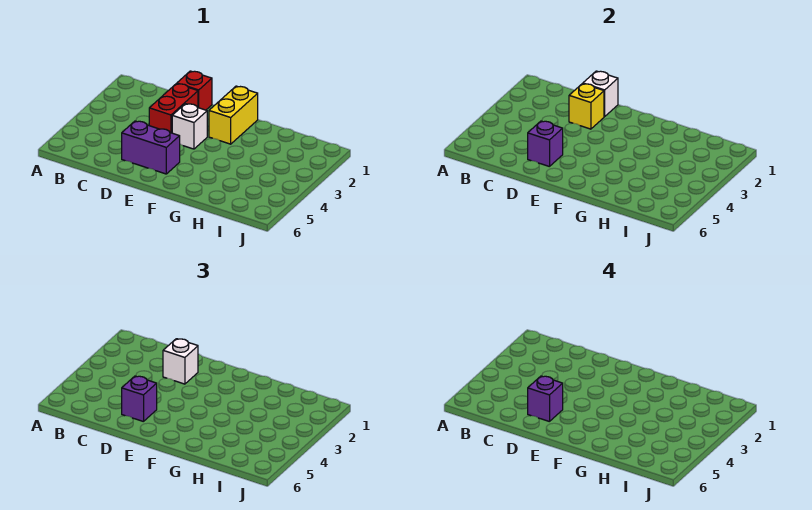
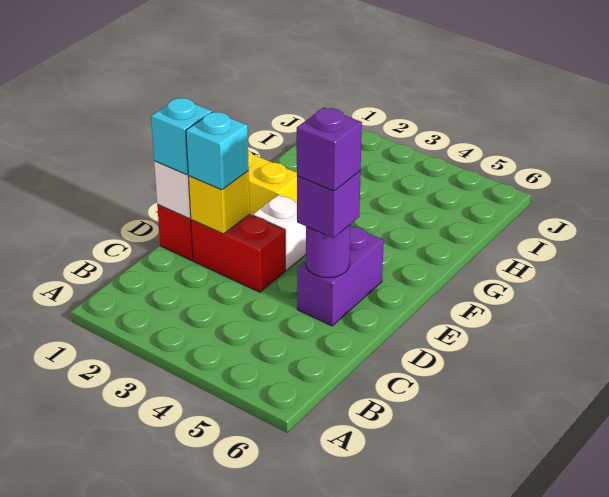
none -> cyan brick D1 level 3
white brick D2 level 3 -> cyan brick D2 level 3
purple brick D5 level 2 -> purple round brick D5 level 2

